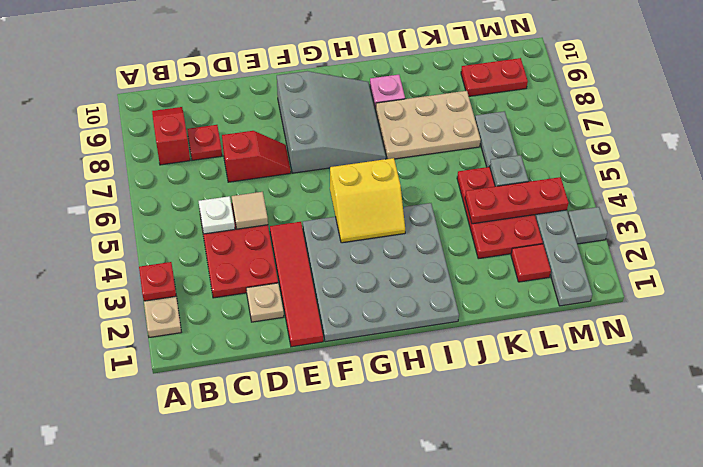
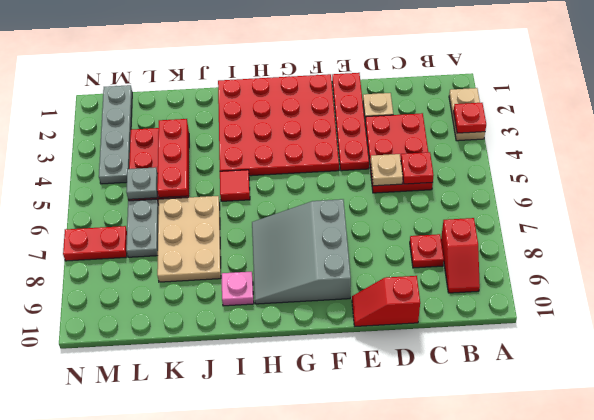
white plate C5 level 2 -> red plate C5 level 2
tan tile D5 level 2 -> tan plate D5 level 2
red slope D7:E7 level 1 top D -> red slope D10:E10 level 1 top D
red tile E1:E4 level 1 -> red plate E1:E4 level 1
grey plate F1:I4 level 1 -> red plate F1:I4 level 1
yellow slope G4:H5 level 2 top 5 -> none
tan plate I7:K8 level 1 -> tan plate J6:K8 level 1
red plate K4:M4 level 2 -> red plate K3:K5 level 2
red tile L2 level 1 -> red tile I5 level 1
red plate L9:M9 level 1 -> red plate M7:N7 level 1
grey tile N3 level 1 -> none

